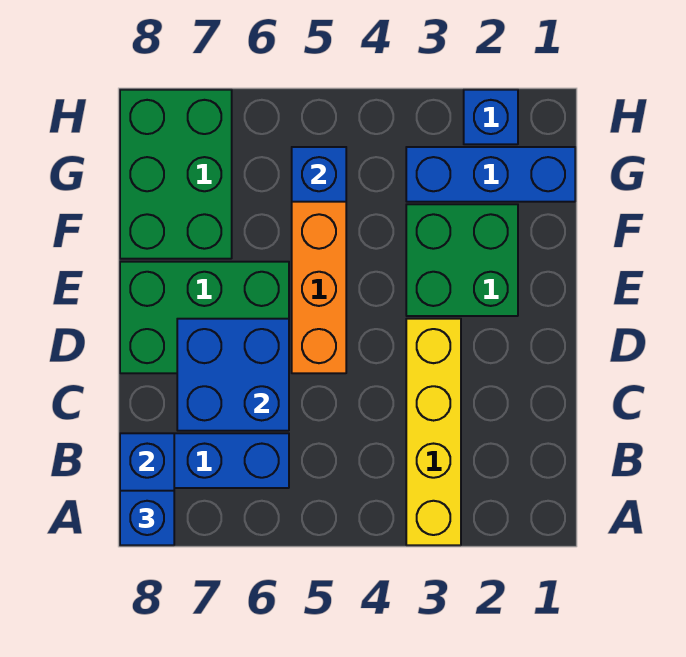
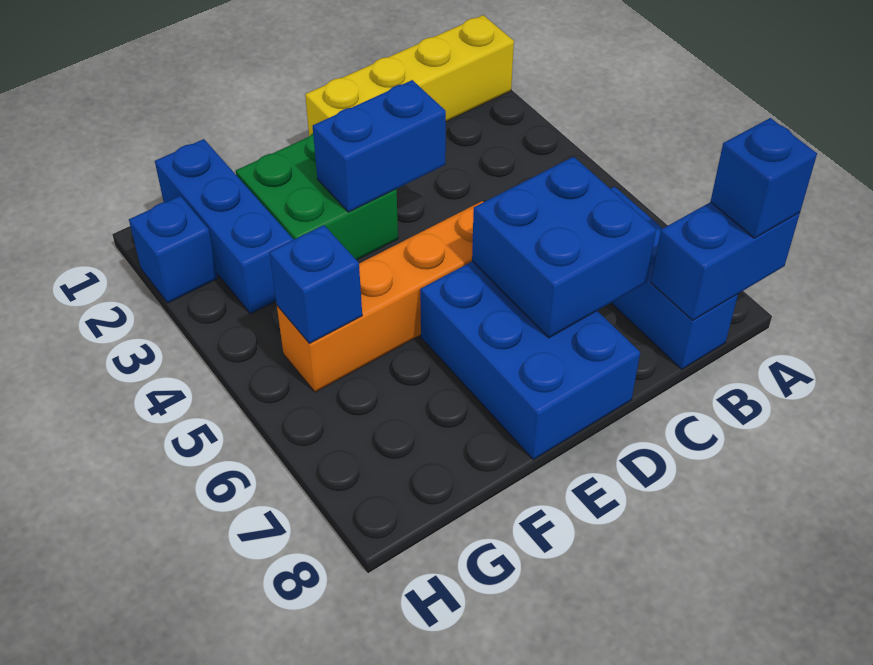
yellow brick A3:D3 level 1 -> yellow brick A1:D1 level 1
none -> blue brick D3:E3 level 2
green brick D6:E8 level 1 -> blue brick D6:E8 level 1
green brick F7:H8 level 1 -> none

